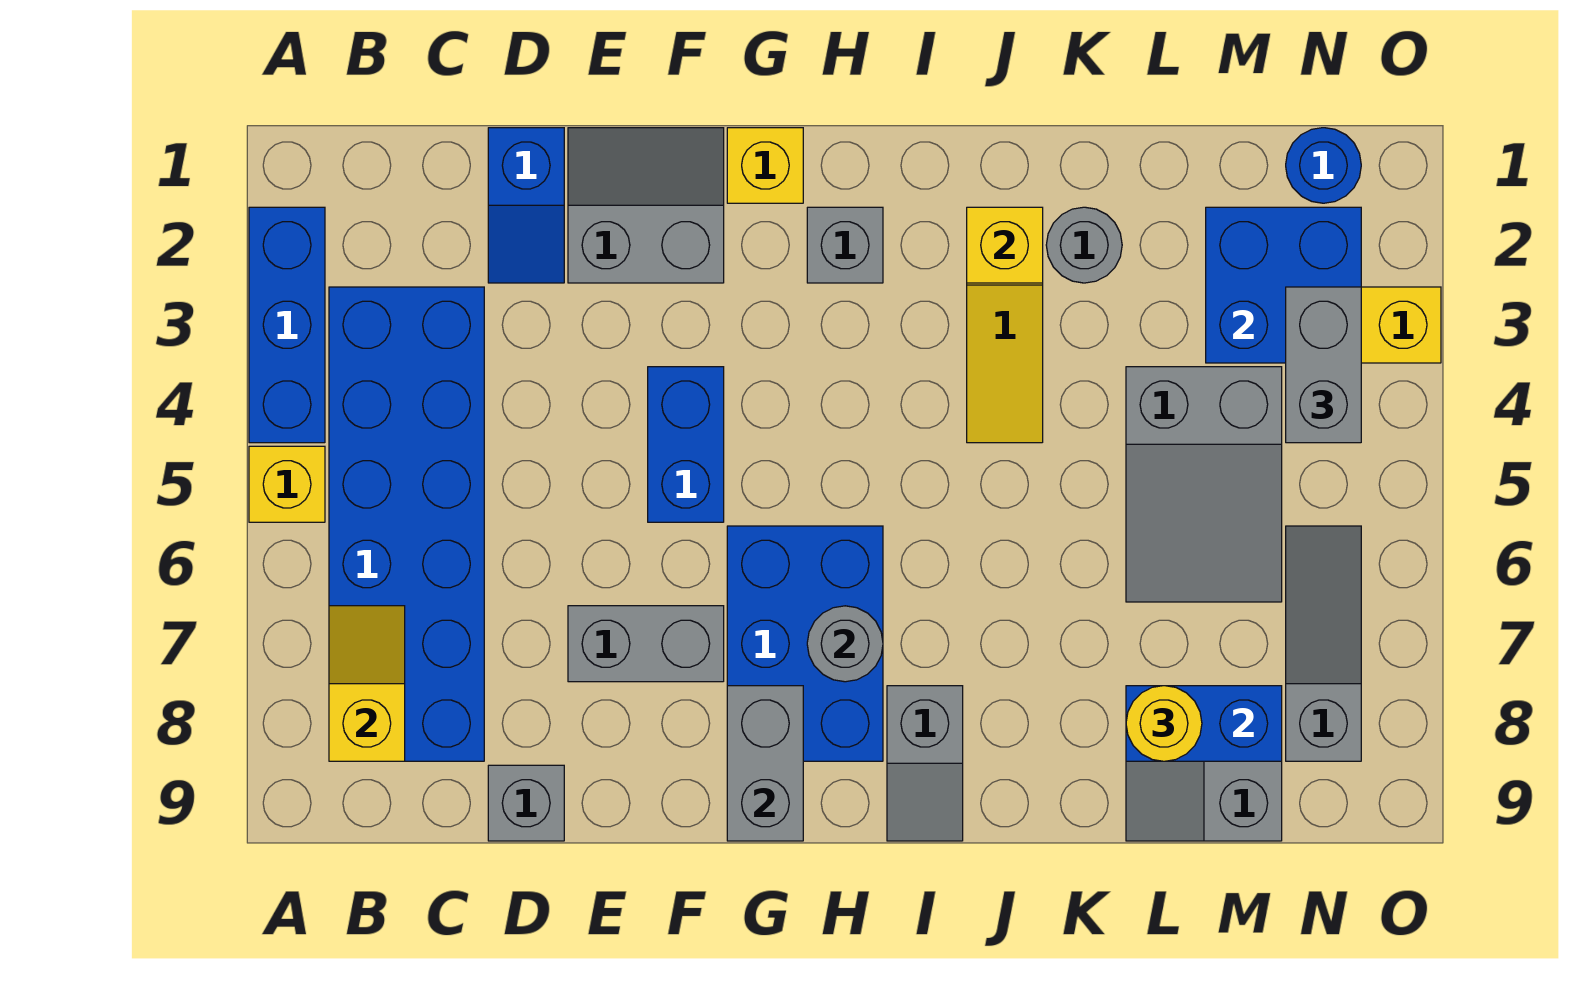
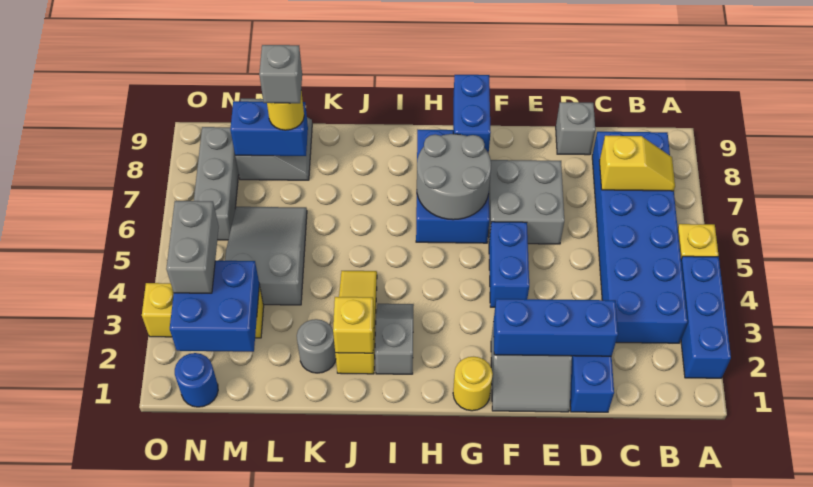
yellow slope B7:B8 level 2 top 8 -> yellow slope B7:C7 level 2 top C
none -> blue brick D2:F2 level 2
grey brick E7:F7 level 1 -> grey brick E6:F7 level 1
yellow brick G1 level 1 -> yellow round brick G1 level 1
grey brick G8:G9 level 2 -> blue brick G8:G9 level 2
grey brick H2 level 1 -> grey brick L8 level 4
grey round brick H7 level 2 -> grey round brick G6:H7 level 2
grey slope I8:I9 level 1 top 8 -> grey slope I2:I3 level 1 top 2
grey slope N6:N8 level 1 top 8 -> grey brick N6:N8 level 1

